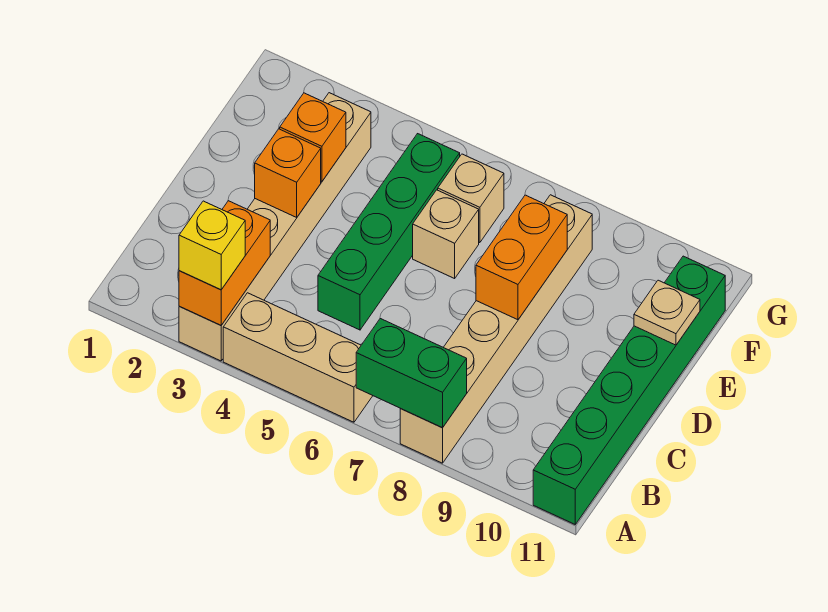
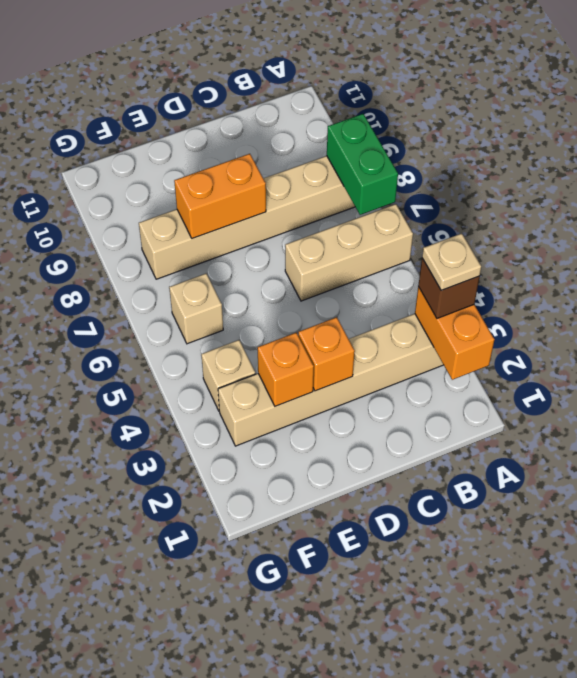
orange brick A3:B3 level 2 -> orange brick A2:A3 level 2
yellow brick A3 level 3 -> brown brick A3 level 3
tan brick A4:A6 level 1 -> tan brick A6:C6 level 1
green brick A11:F11 level 1 -> none
green brick C5:F5 level 1 -> none
tan brick E6 level 1 -> tan brick F4 level 1
tan plate E11 level 2 -> tan plate A3 level 4

